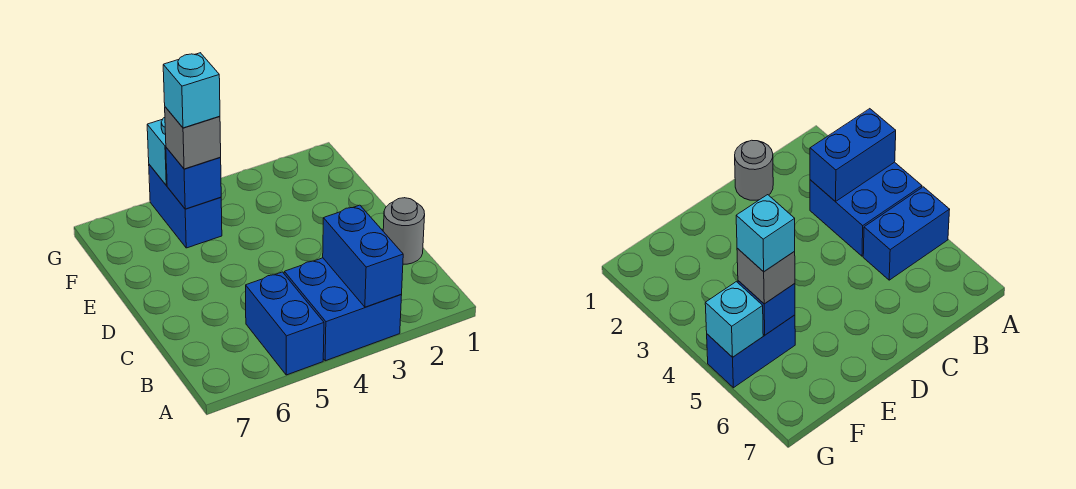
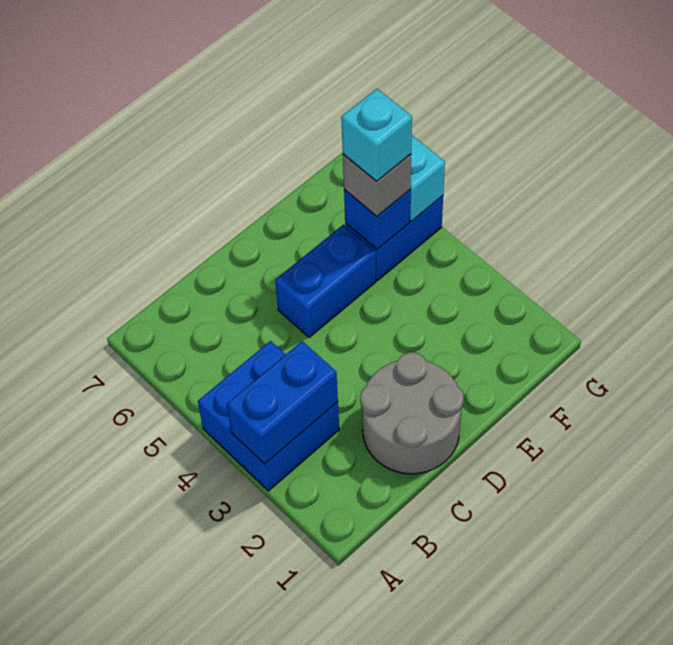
blue brick A5:B5 level 1 -> blue brick D5:E5 level 1
grey round brick C1 level 1 -> grey round brick C1:D2 level 1

